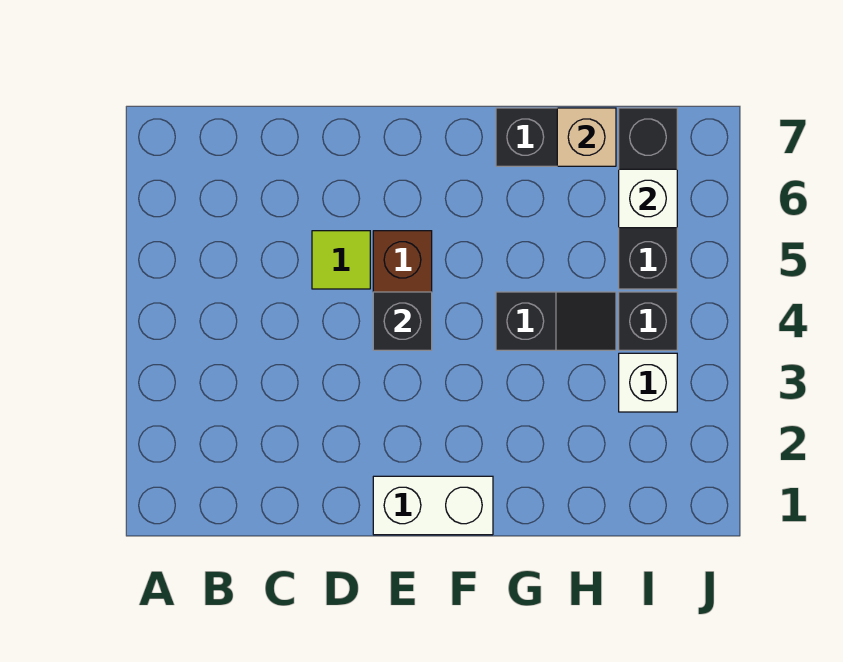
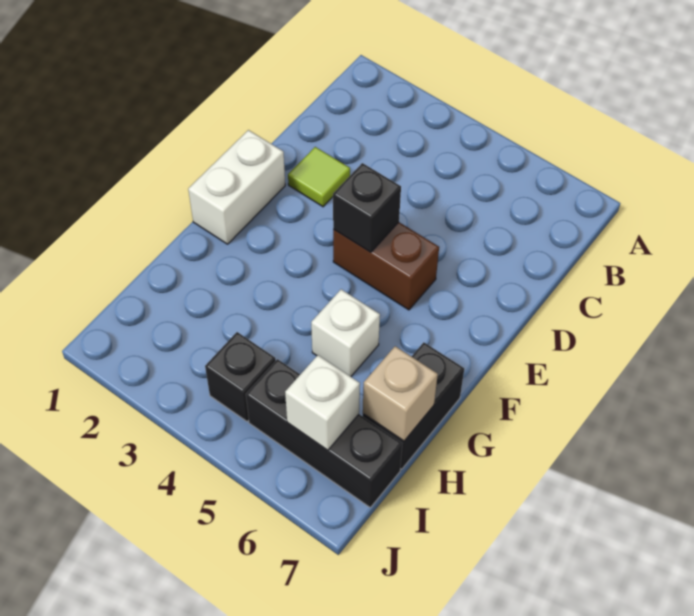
lime tile D5 level 1 -> lime tile D2 level 1
black slope G4:H4 level 1 top G -> none
white brick I3 level 1 -> white brick G5 level 1

